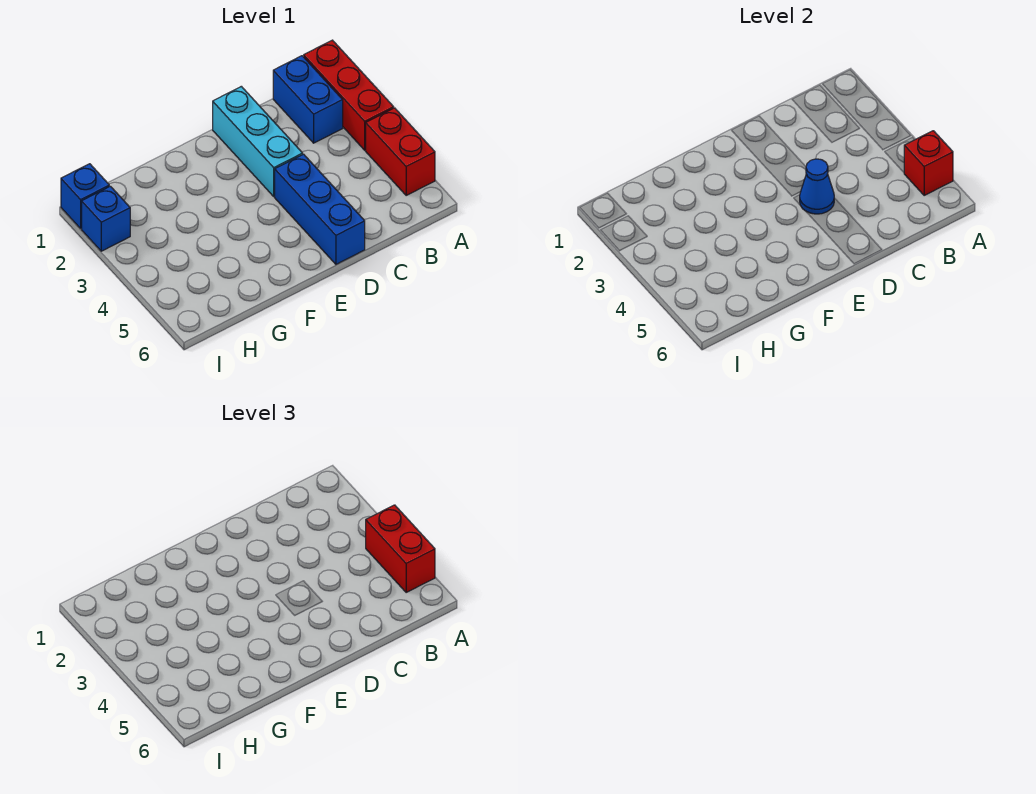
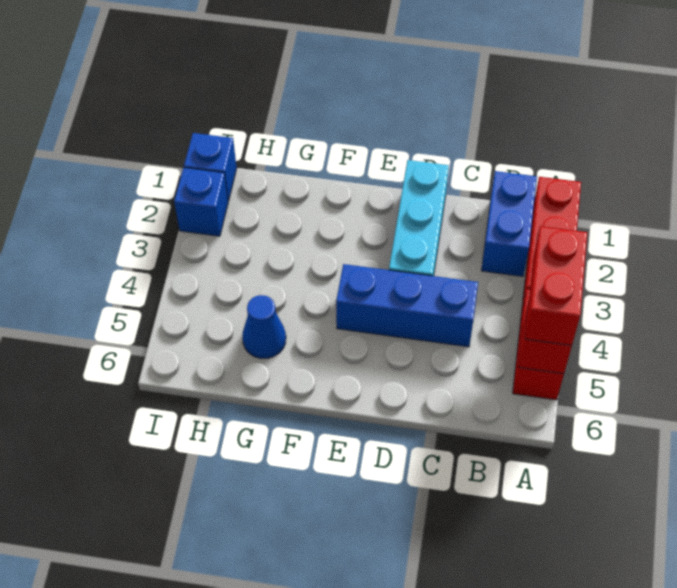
blue brick D4:D6 level 1 -> blue brick C4:E4 level 1
blue cone D4 level 2 -> blue cone G5 level 1

